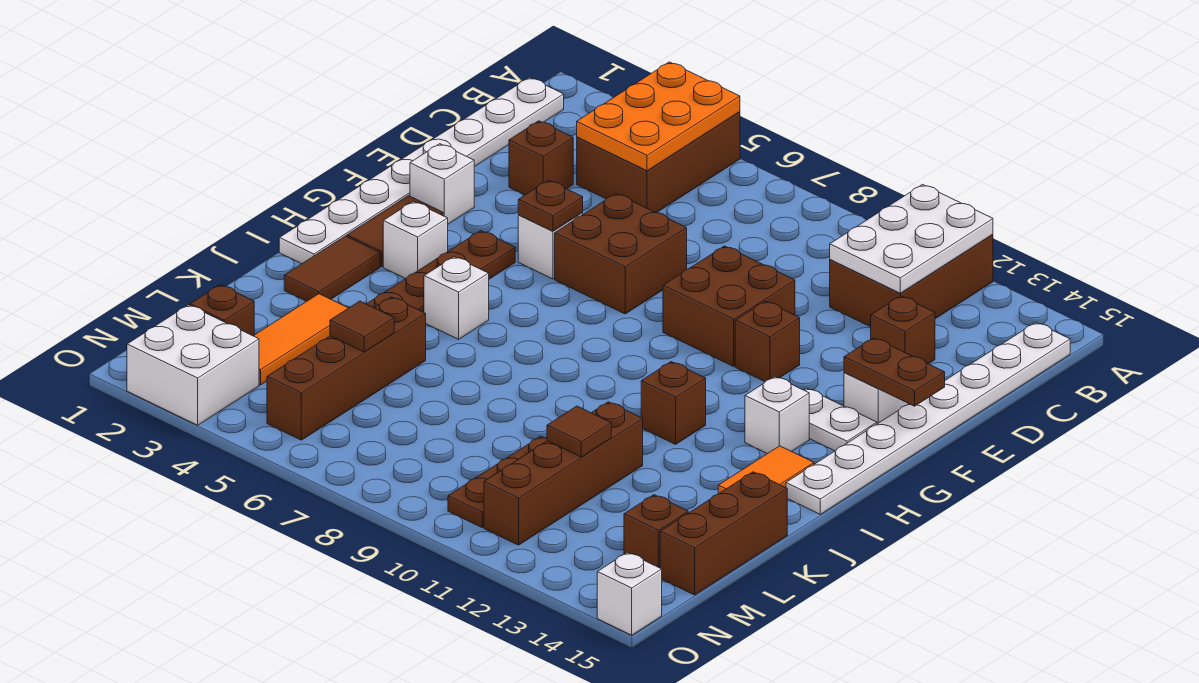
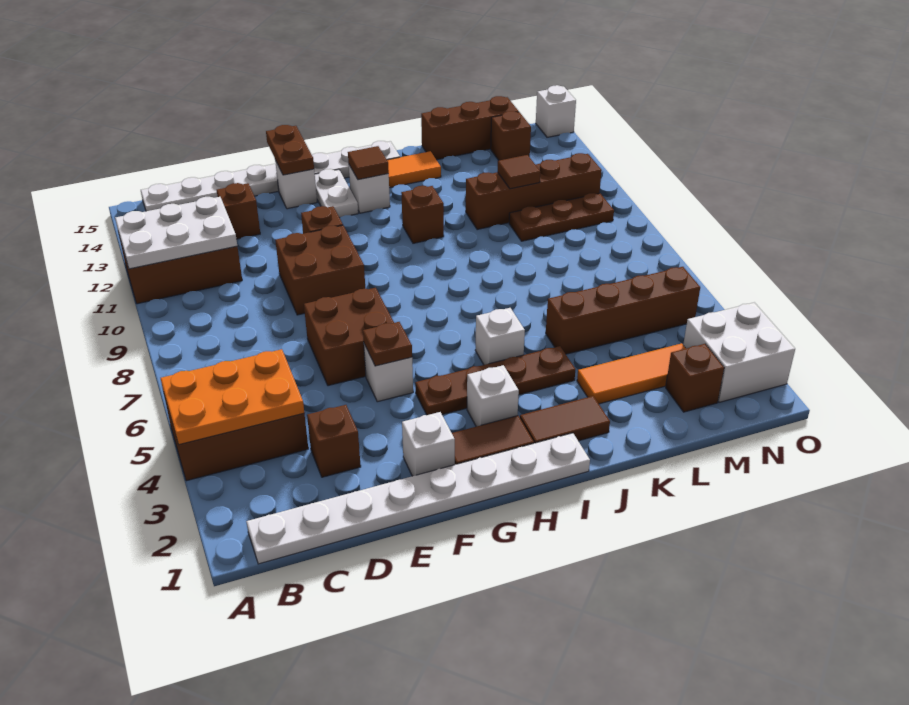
brown tile L5 level 2 -> brown tile H13 level 2

